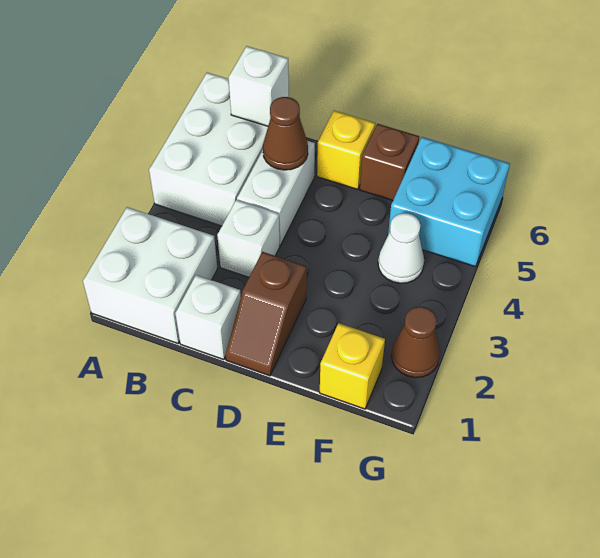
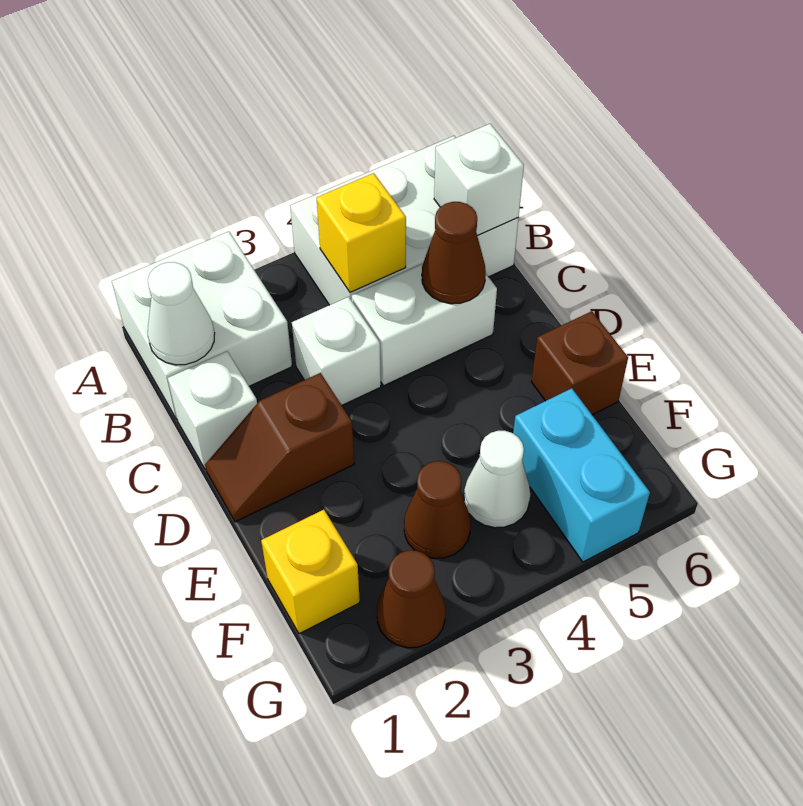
none -> white cone B1 level 2
yellow brick D6 level 1 -> yellow brick B4 level 2
none -> brown cone F3 level 1
cyan brick F5:G6 level 1 -> cyan brick F5:G5 level 1

